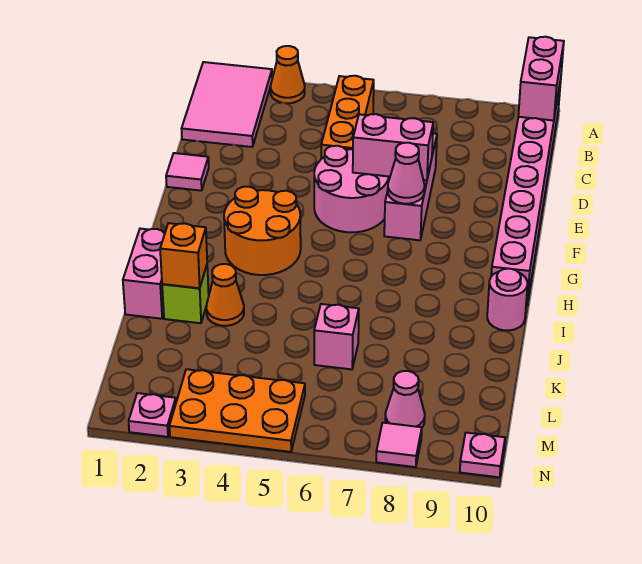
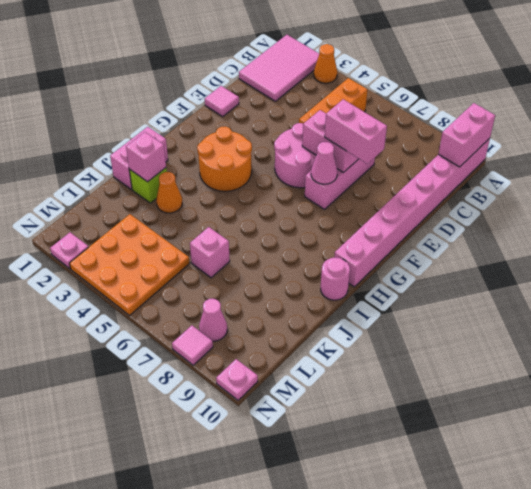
none -> pink brick E7:E8 level 3
orange brick J2 level 2 -> pink brick J2 level 2
orange plate M3:N5 level 1 -> orange plate L3:N5 level 1

